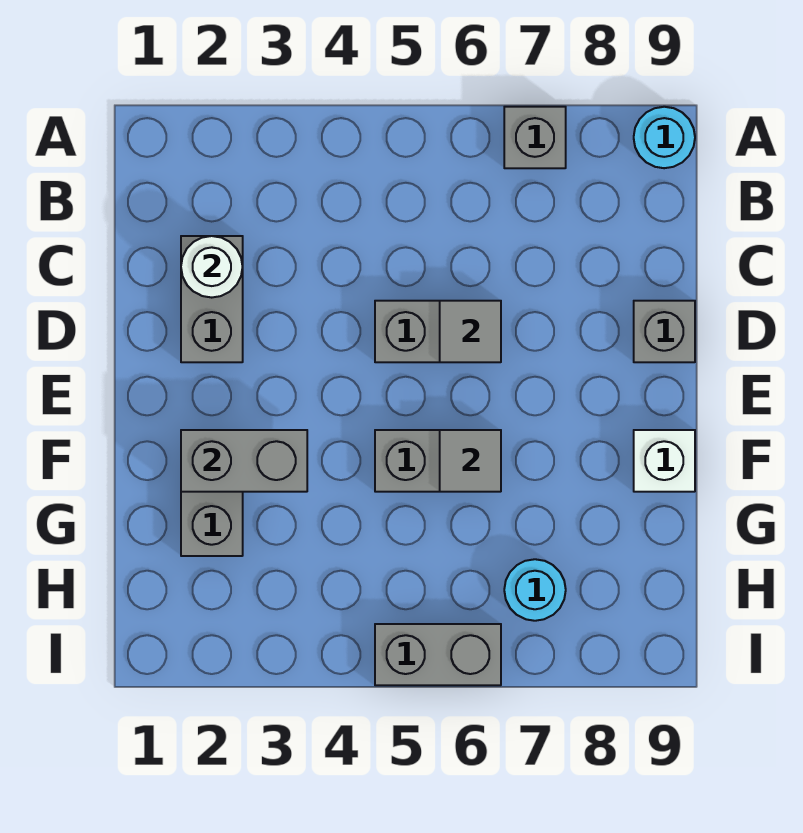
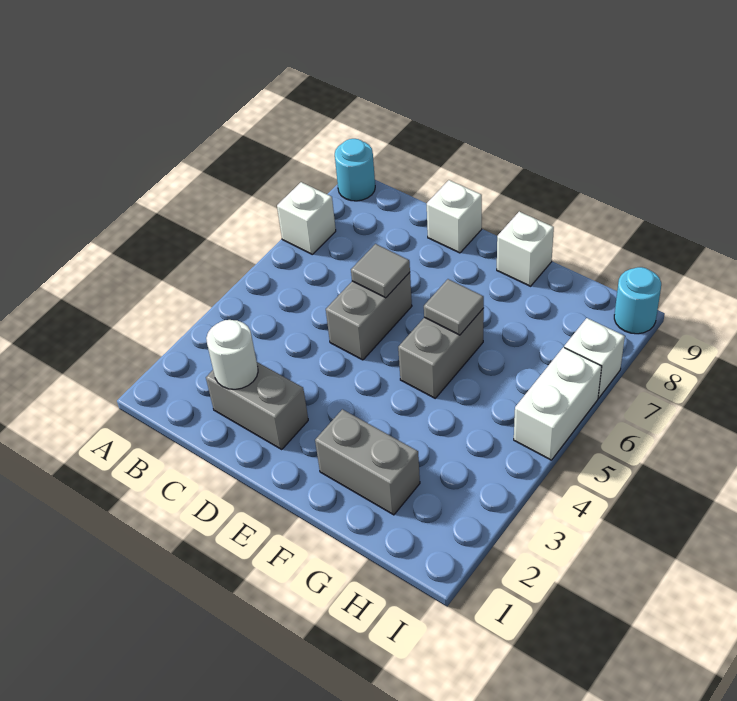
grey brick A7 level 1 -> white brick A7 level 1
grey brick D9 level 1 -> white brick D9 level 1
grey brick F2:F3 level 2 -> none
cyan round brick H7 level 1 -> cyan round brick I9 level 1
grey brick I5:I6 level 1 -> white brick I5:I6 level 1
none -> white brick I7 level 1

